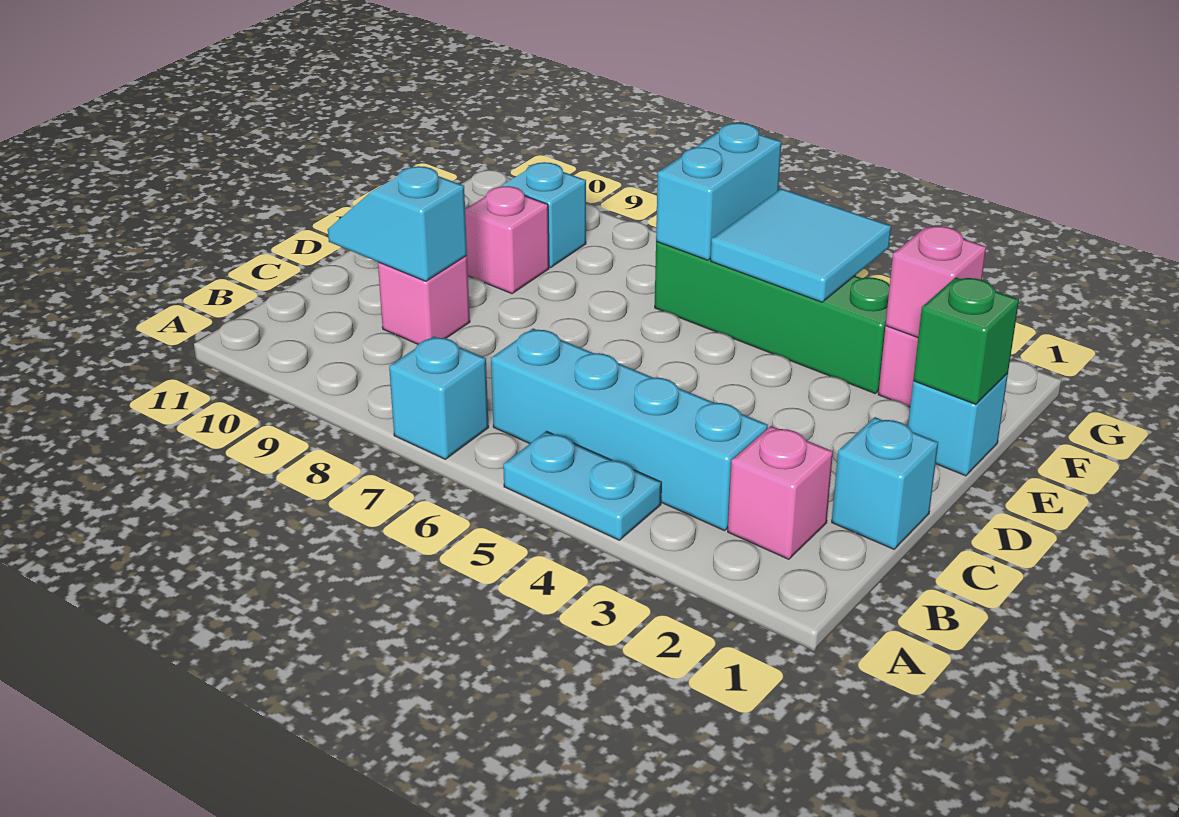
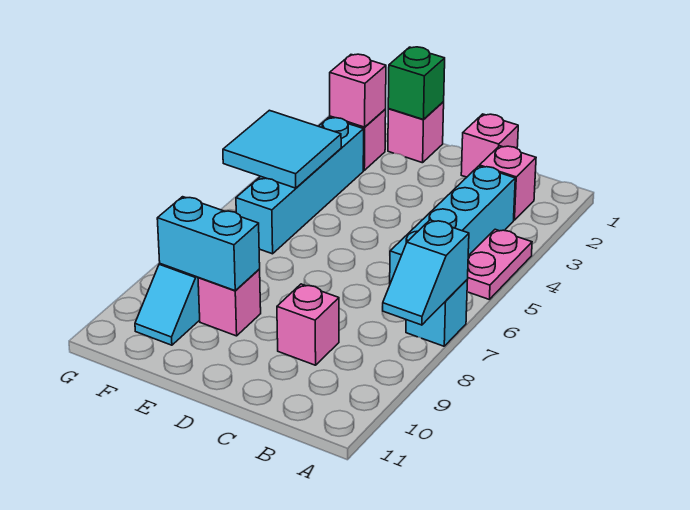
cyan plate A4:A5 level 1 -> pink plate A4:A5 level 1
cyan brick C1 level 1 -> pink brick C1 level 1
cyan slope C9:C10 level 2 top 9 -> cyan slope A7:A8 level 2 top 7
cyan brick E1 level 1 -> pink brick E1 level 1
green brick F3:F6 level 1 -> cyan brick F3:F6 level 1
cyan brick F6:G6 level 2 -> cyan brick E9:F9 level 2

